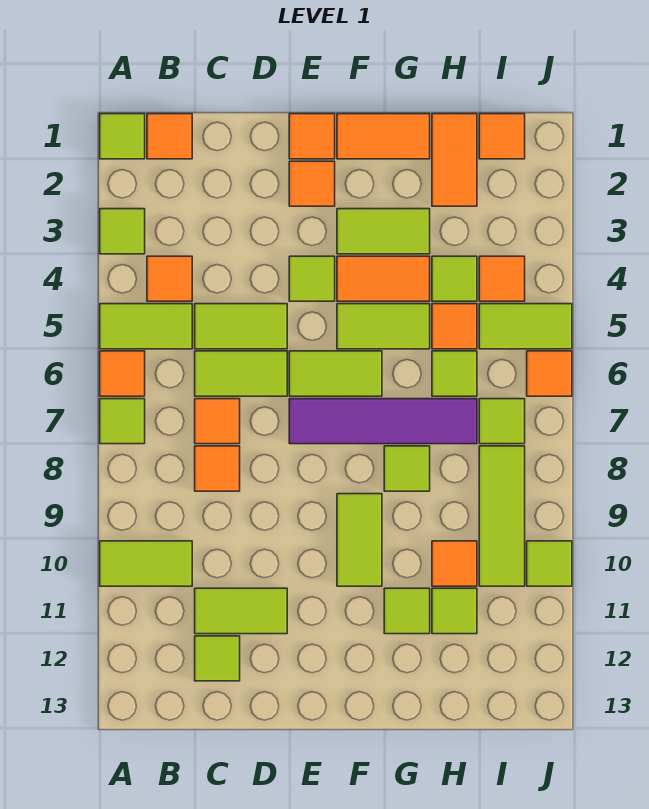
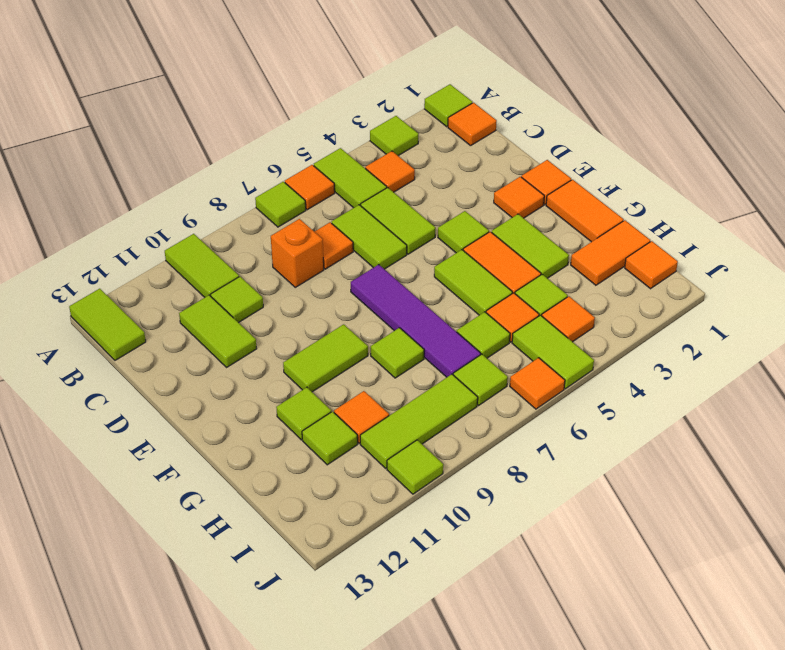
orange tile C8 level 1 -> orange brick C8 level 1
lime tile C12 level 1 -> lime tile C10 level 1
lime tile E6:F6 level 1 -> lime tile A13:B13 level 1

